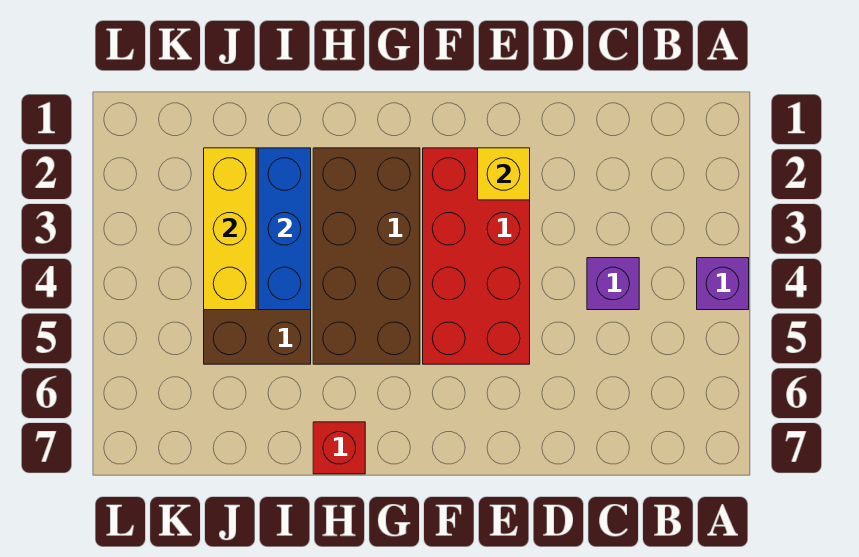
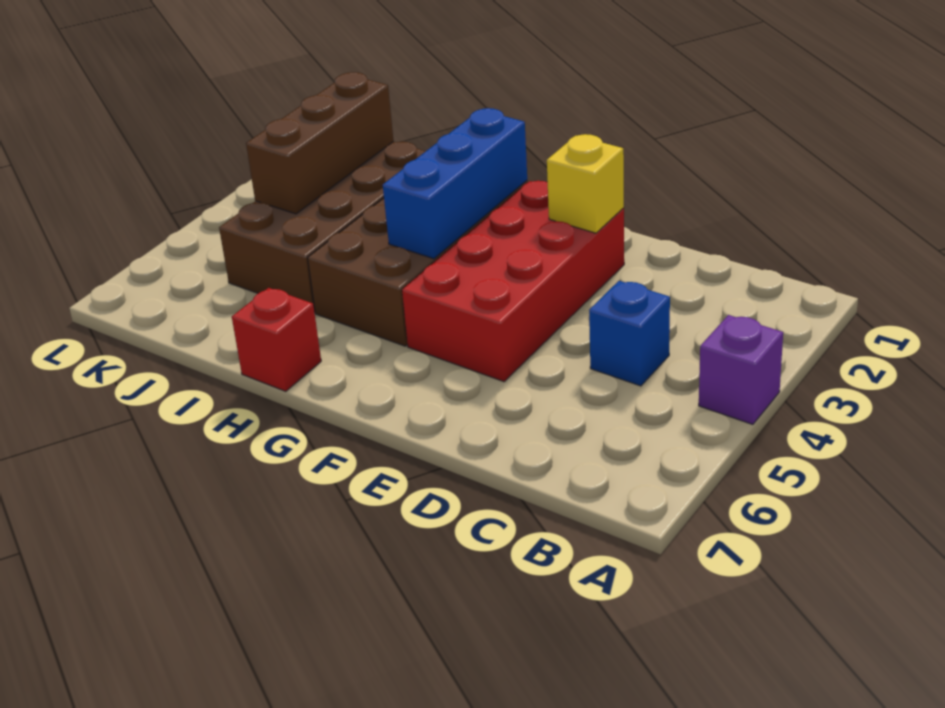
purple brick C4 level 1 -> blue brick C4 level 1
blue brick I2:I4 level 2 -> blue brick G2:G4 level 2
yellow brick J2:J4 level 2 -> brown brick J2:J4 level 2

